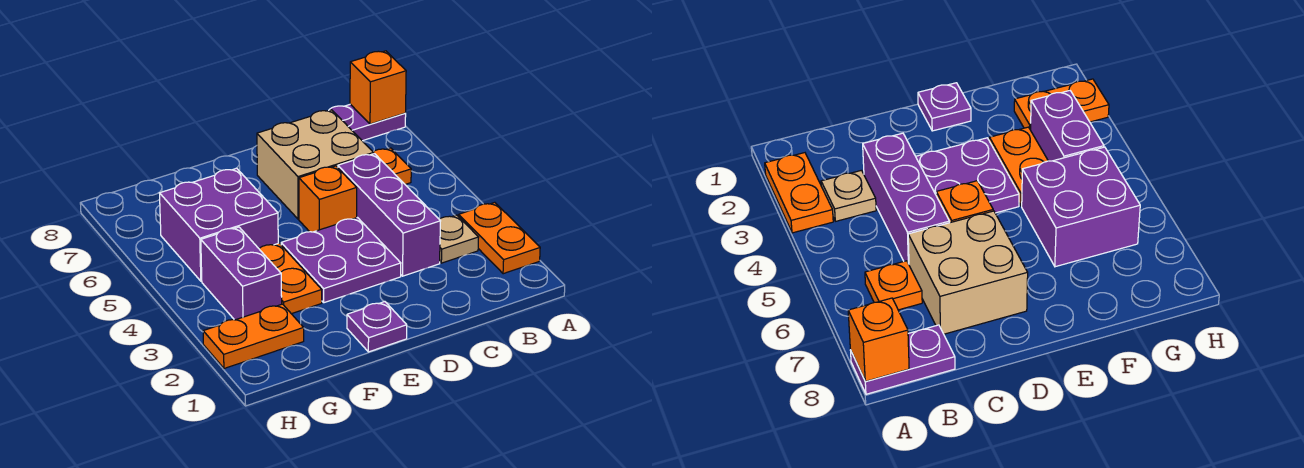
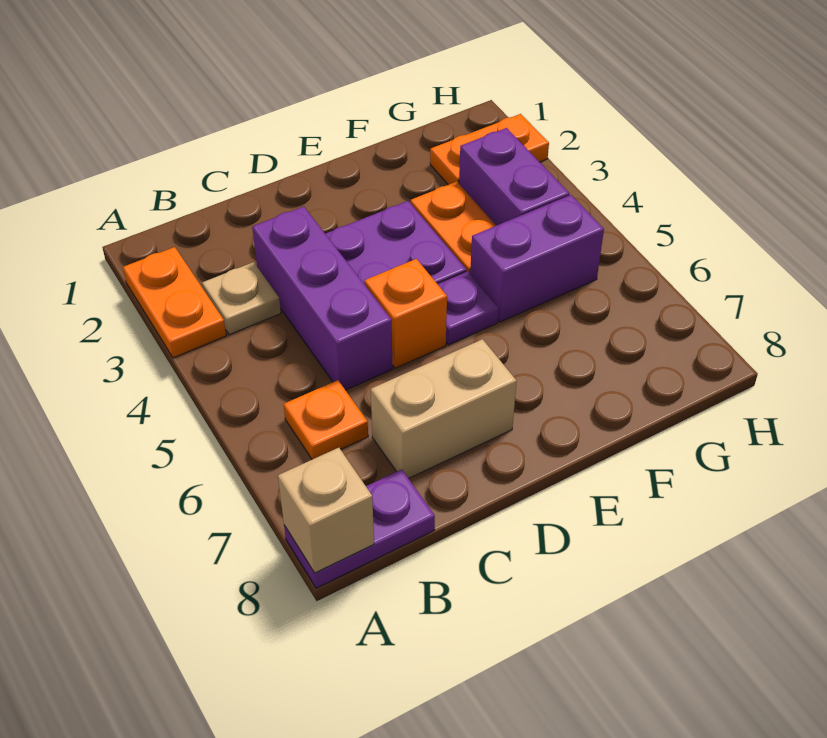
orange brick A8 level 2 -> tan brick A8 level 2
tan brick C6:D7 level 1 -> tan brick C7:D7 level 1
purple plate E1 level 1 -> purple plate E5 level 1
purple brick F5:G6 level 1 -> purple brick F5:G5 level 1

